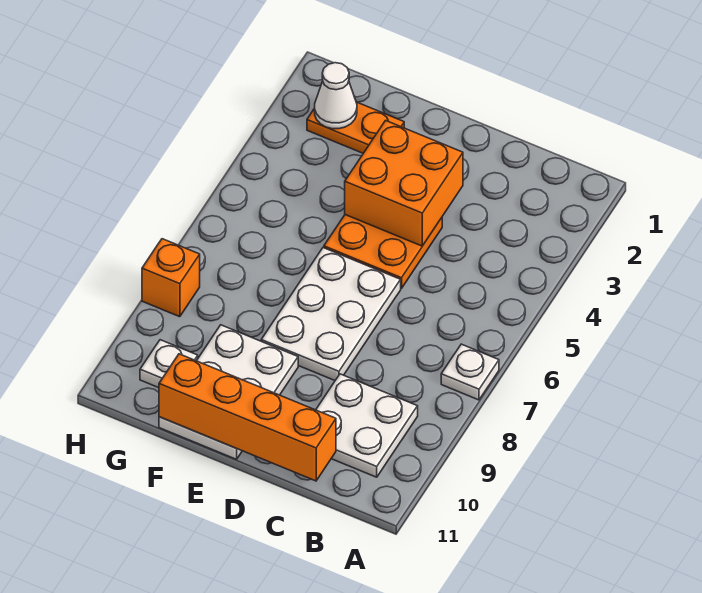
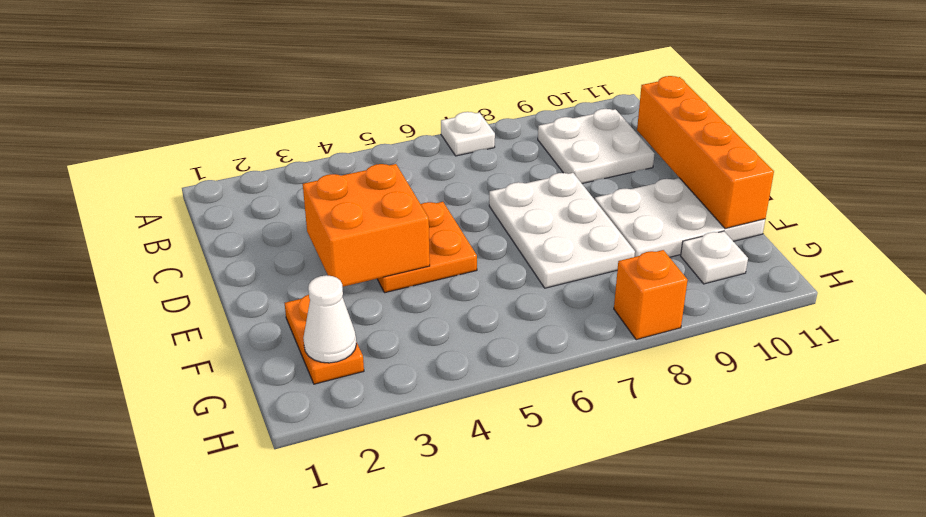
white plate D6:E8 level 1 -> white plate D7:F8 level 1

